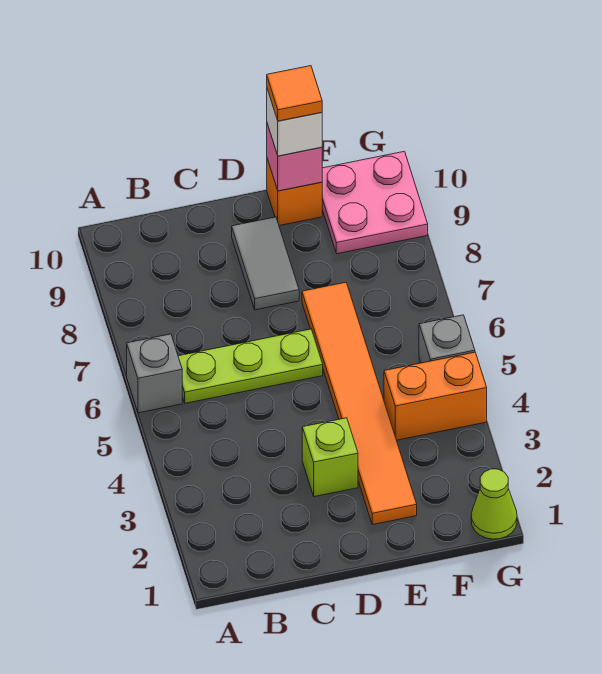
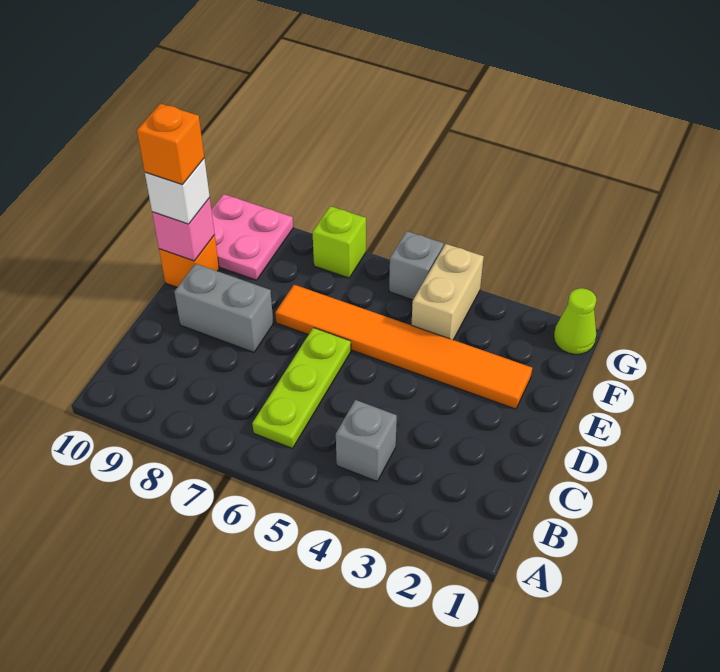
grey brick A6 level 1 -> grey brick B4 level 1
lime brick D3 level 1 -> lime brick G7 level 1
grey tile D8:D9 level 1 -> grey brick D8:D9 level 1
orange tile E10 level 4 -> orange brick E10 level 4
orange brick F4:G4 level 1 -> tan brick F4:G4 level 1

